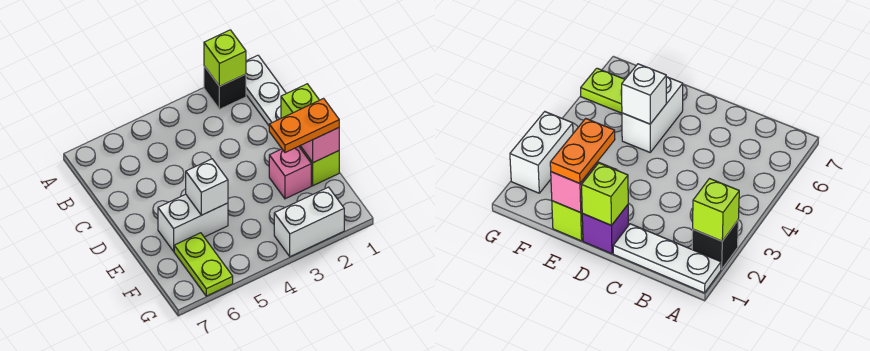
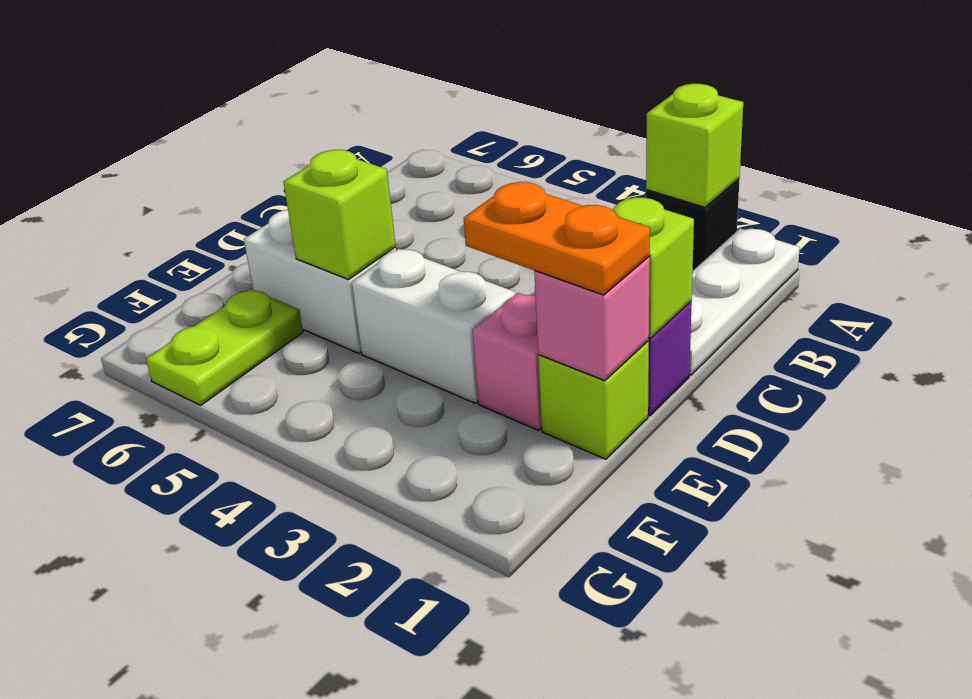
white brick E5 level 2 -> lime brick E5 level 2
white brick G2:G3 level 1 -> white brick E3:E4 level 1

